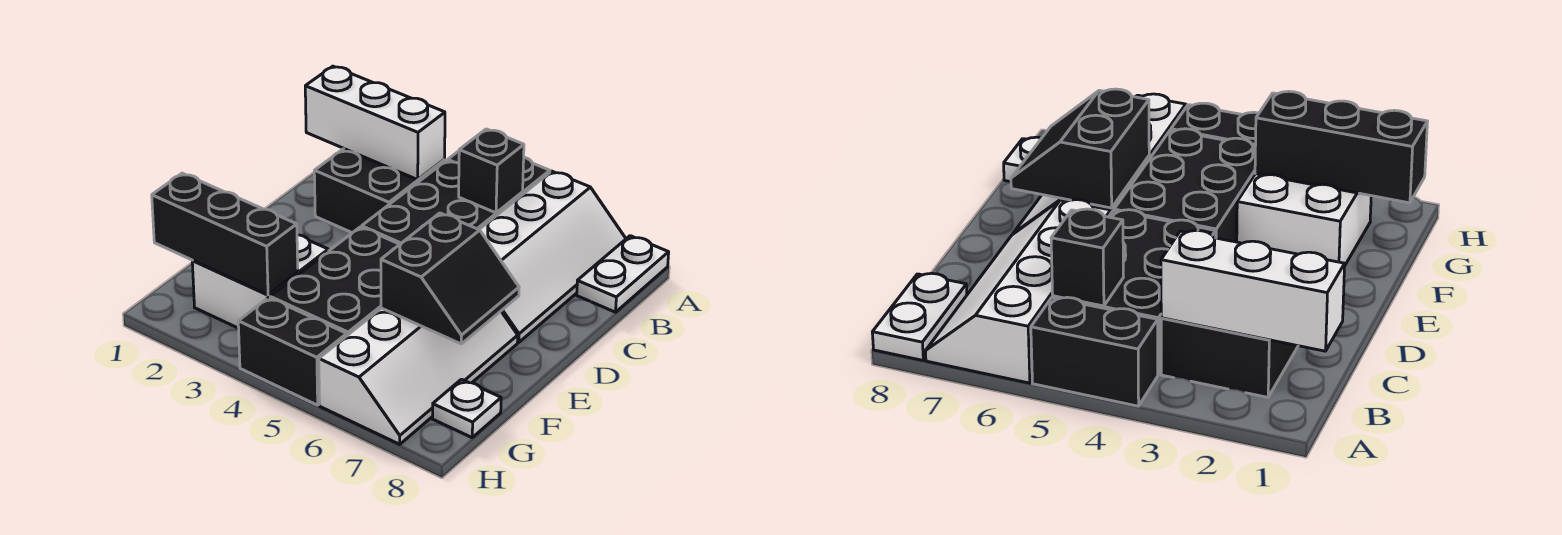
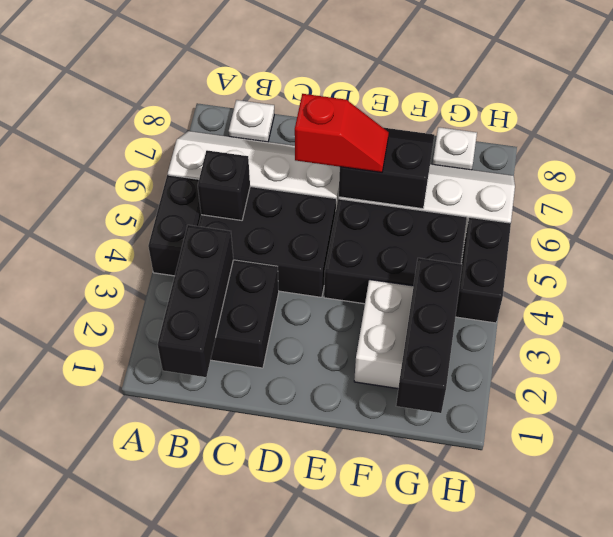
white plate A8:B8 level 1 -> white plate B8 level 1
white brick B1:B3 level 2 -> black brick B1:B3 level 2
none -> red slope D6:E6 level 3 top D

